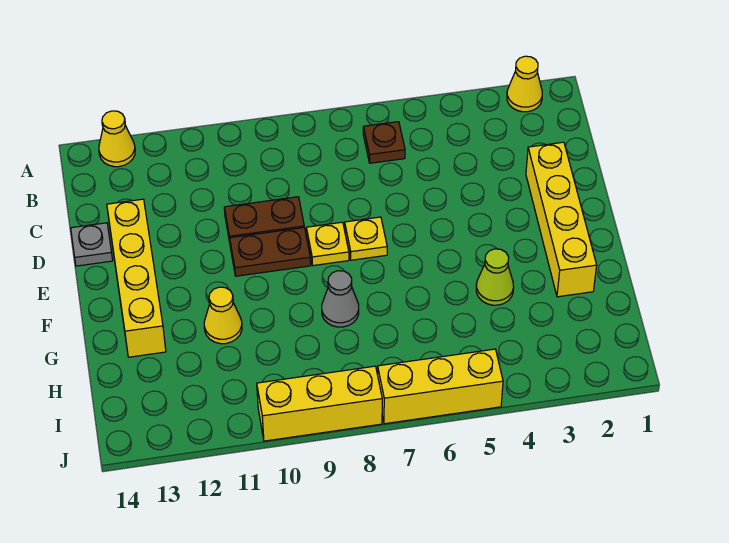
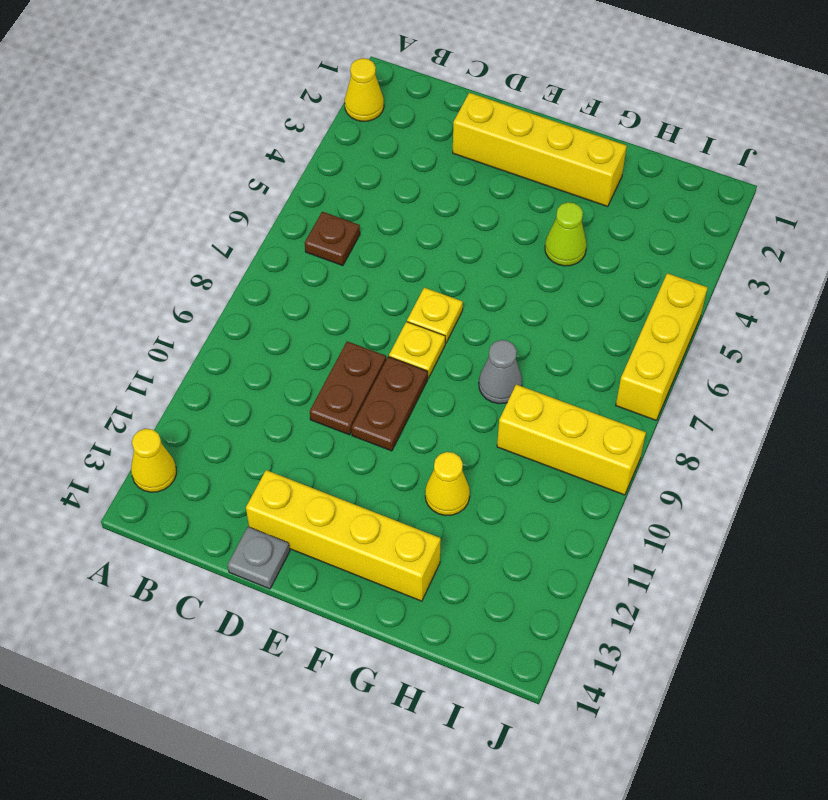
yellow brick J8:J10 level 1 -> yellow brick H9:J9 level 1

